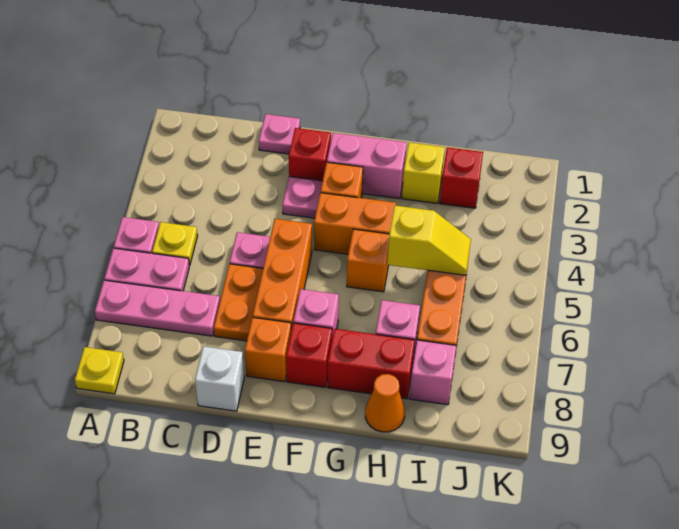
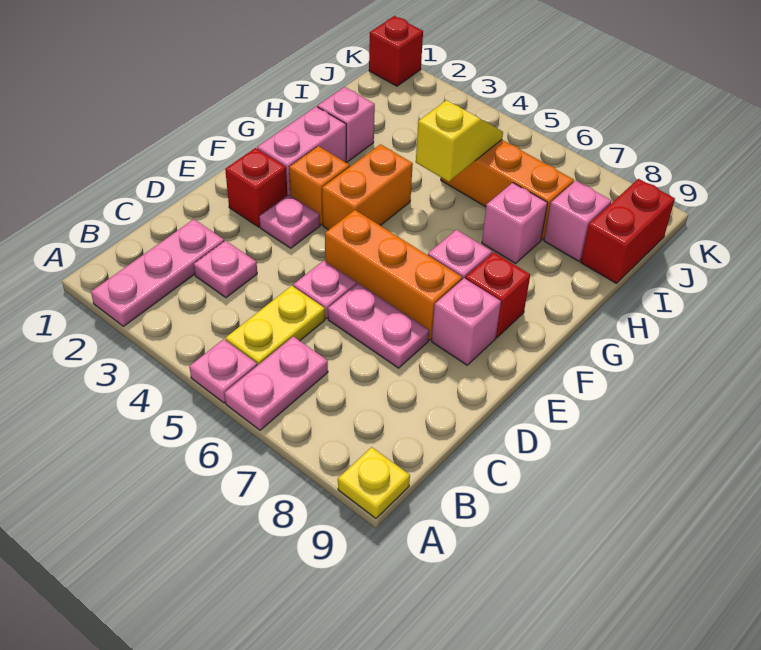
pink plate A7:C7 level 1 -> pink plate A2:C2 level 1
yellow plate B5 level 1 -> yellow plate B5:C5 level 1
pink plate D1 level 1 -> pink plate C3 level 1
orange plate D6:D7 level 1 -> pink plate D6:D7 level 1
white brick D9 level 1 -> none
orange brick E8 level 1 -> pink brick E8 level 1
orange brick G5 level 1 -> none
red brick G8:H8 level 1 -> red brick I9:J9 level 1
yellow brick H2 level 1 -> pink brick H2 level 1
orange cone H9 level 1 -> none
red brick I2 level 1 -> red brick K1 level 1

